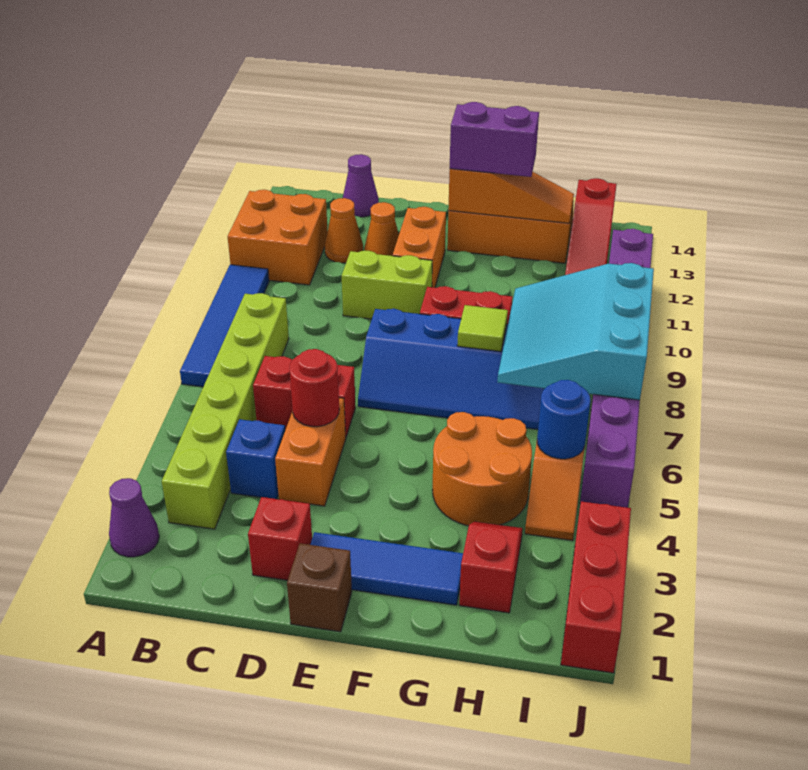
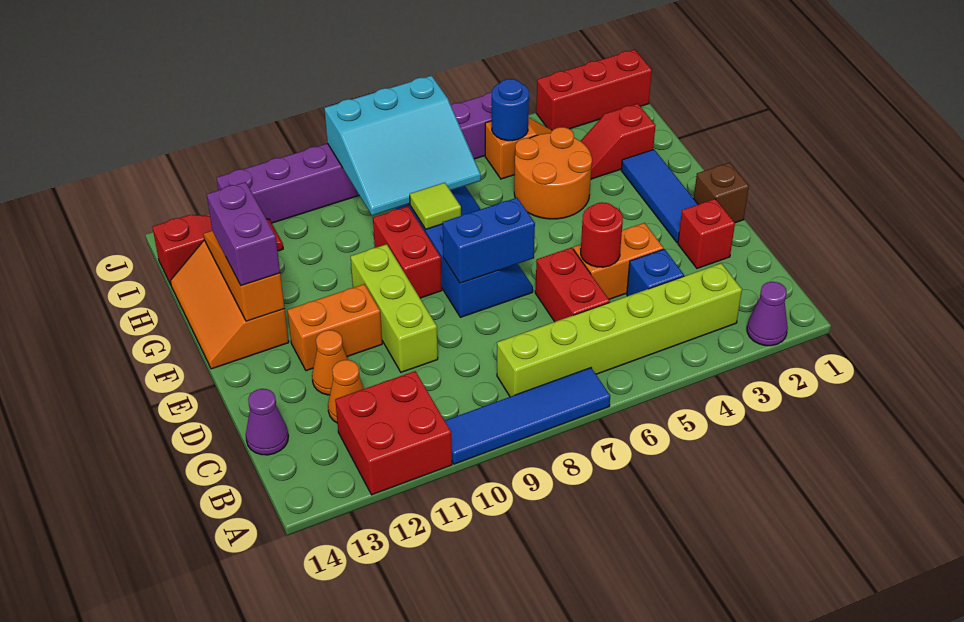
orange brick A11:B12 level 1 -> red brick A11:B12 level 1
lime brick D10:E10 level 1 -> lime brick D10:F10 level 1
none -> blue brick E7:E8 level 2

